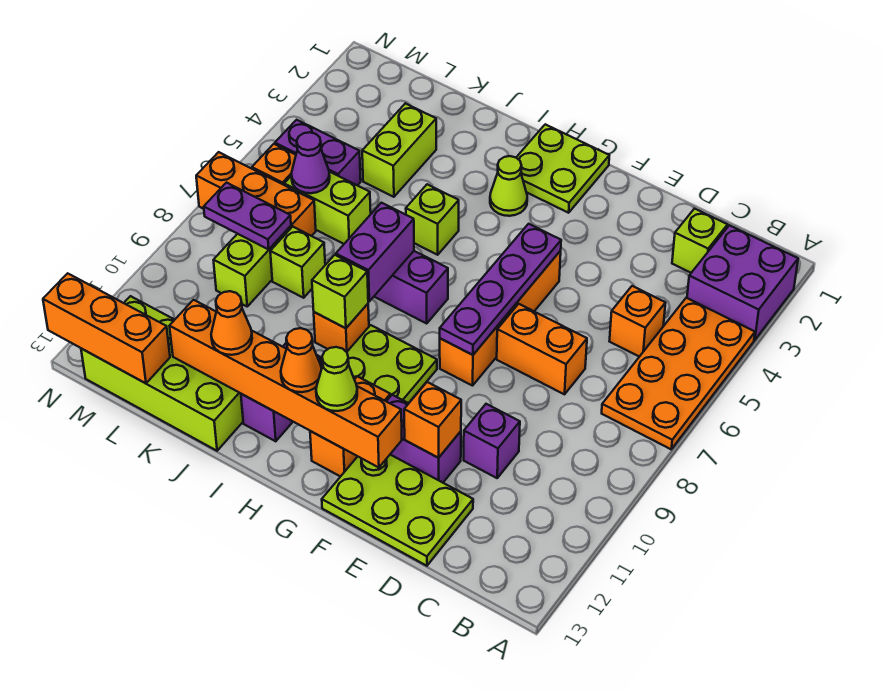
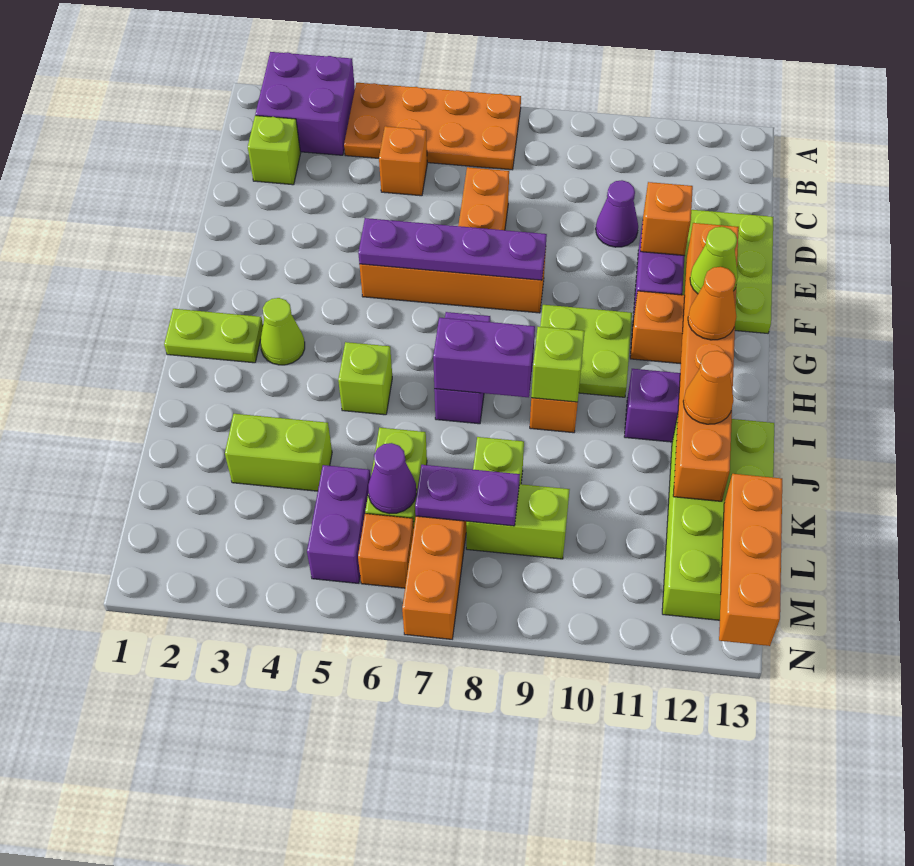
purple brick D10 level 1 -> purple cone D10 level 1
lime plate G1:H2 level 1 -> lime plate H1:H2 level 1
purple plate L8:M8 level 2 -> purple plate L7:L8 level 2

